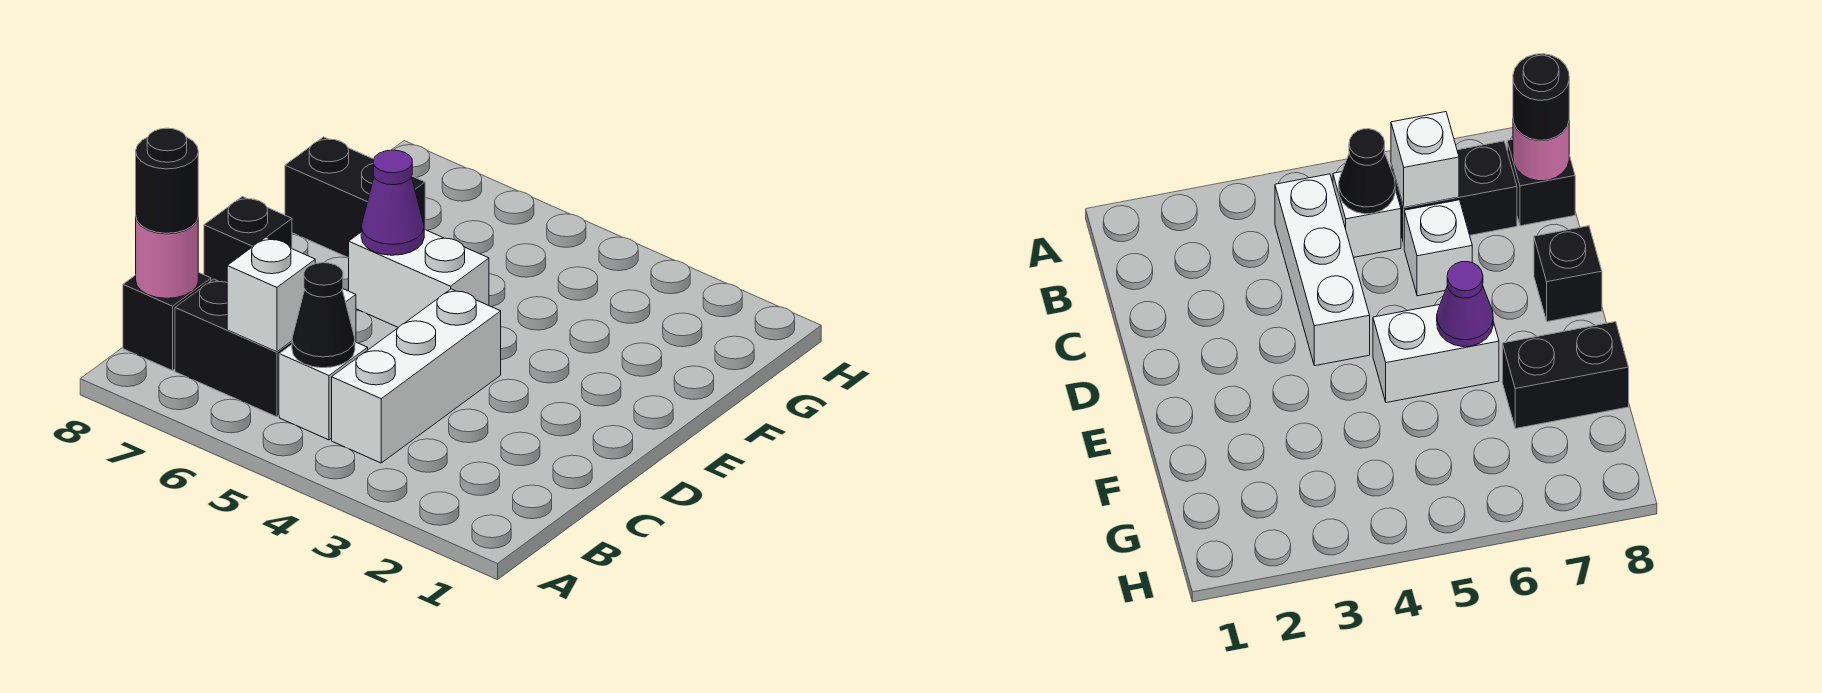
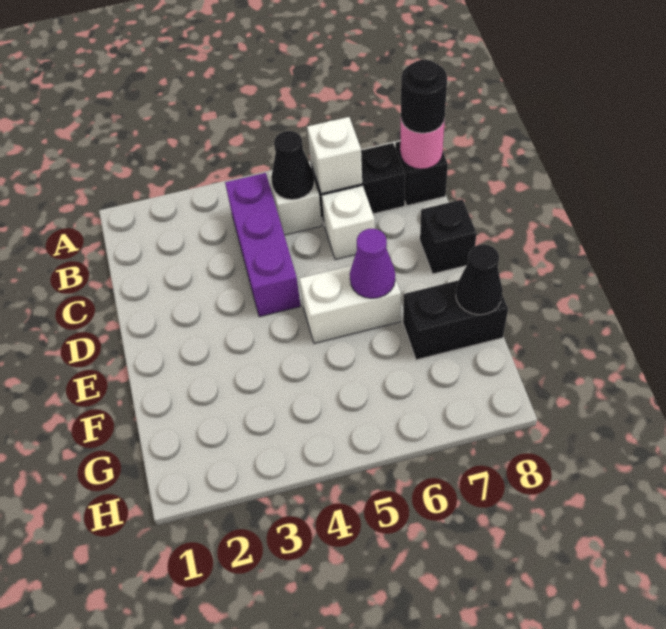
white brick B4:D4 level 1 -> purple brick B4:D4 level 1
none -> black cone F8 level 2

